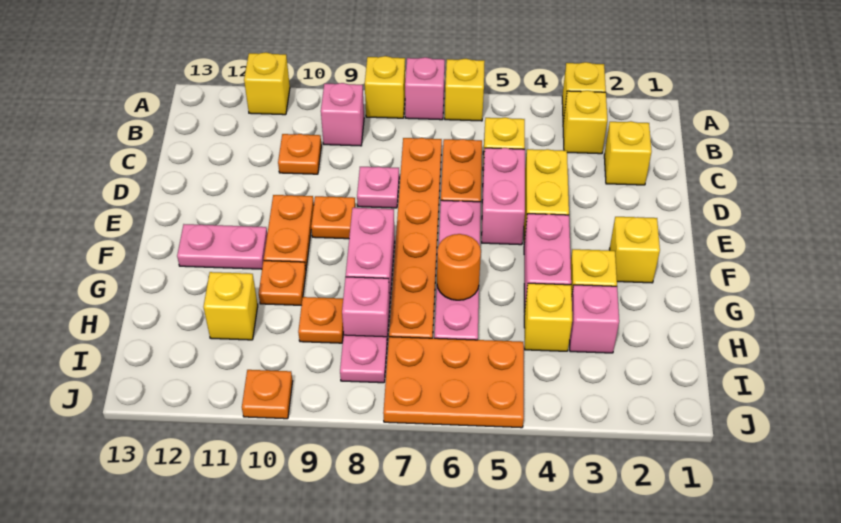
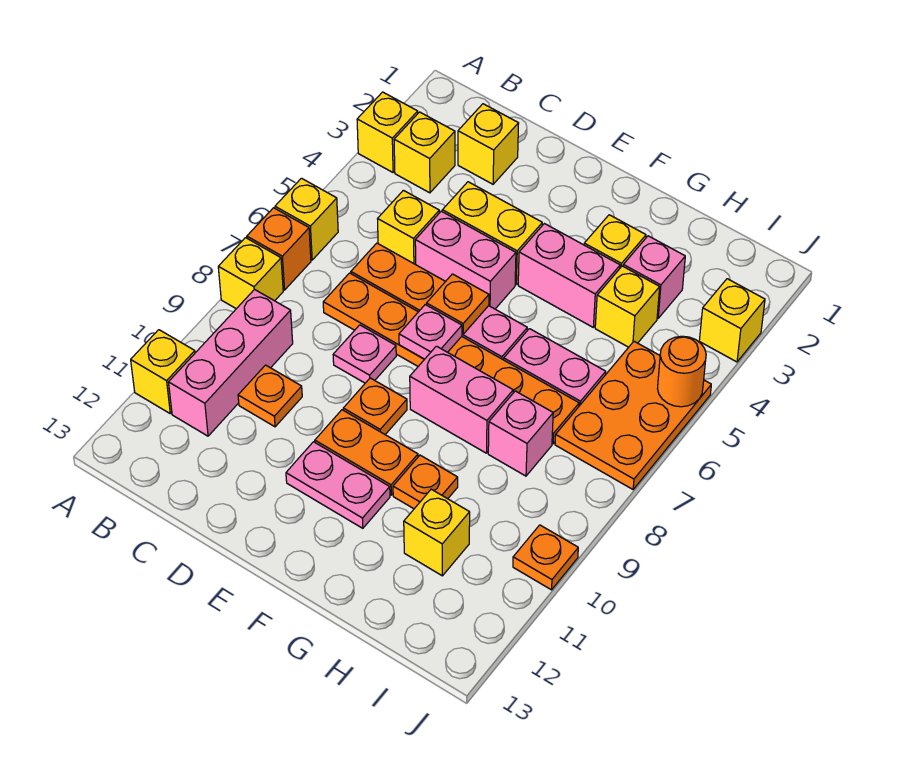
pink brick A7 level 1 -> orange brick A7 level 1
pink brick B9 level 1 -> pink brick B9:B11 level 1
yellow brick F2 level 1 -> yellow brick J3 level 1
pink plate F11:F12 level 1 -> pink plate E11:F11 level 1
orange round brick G6 level 2 -> orange round brick J5 level 2
orange plate H9 level 1 -> orange plate E6 level 2
pink plate I8 level 1 -> pink plate E7 level 2

